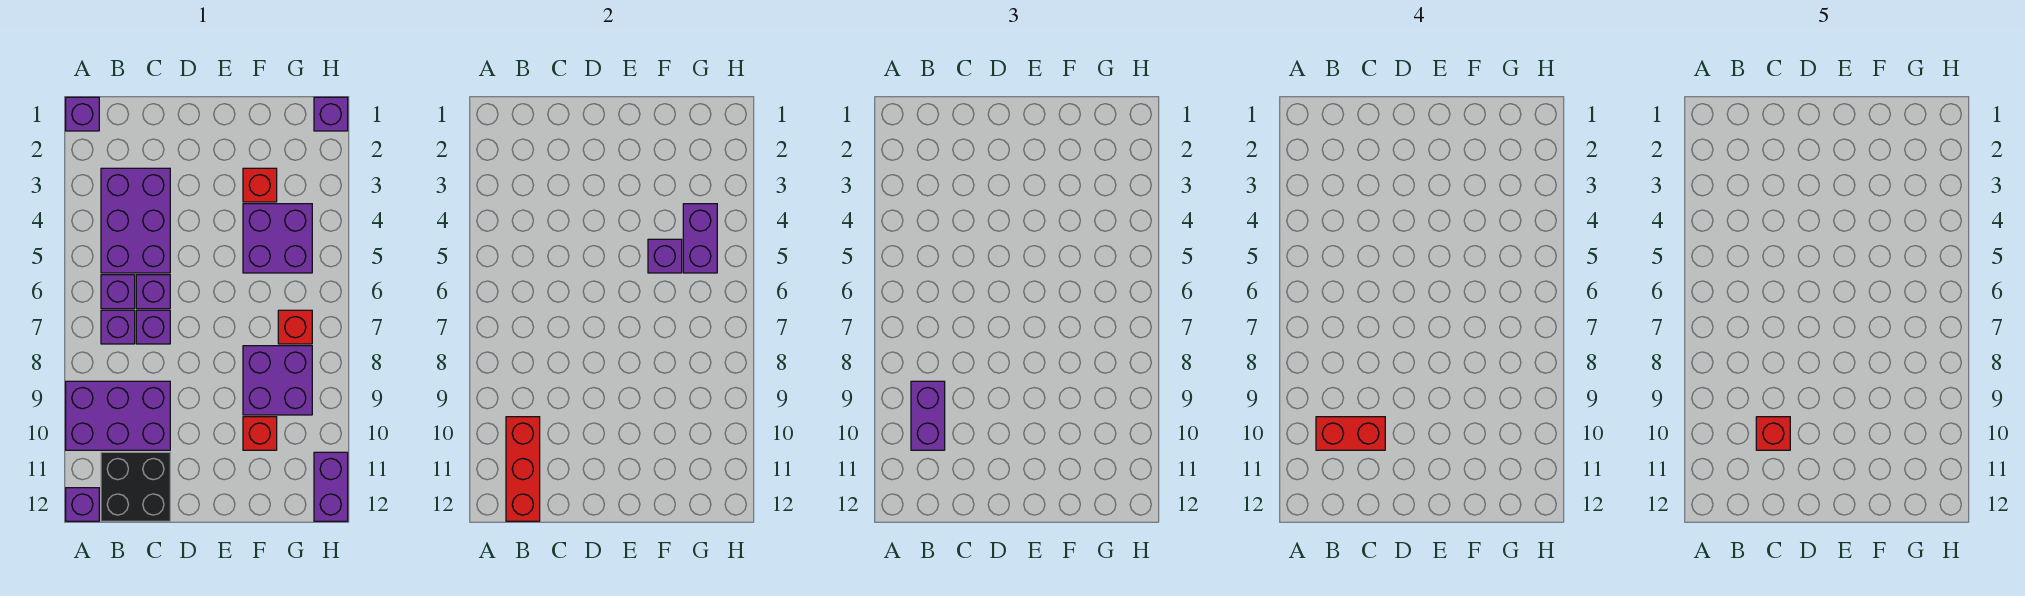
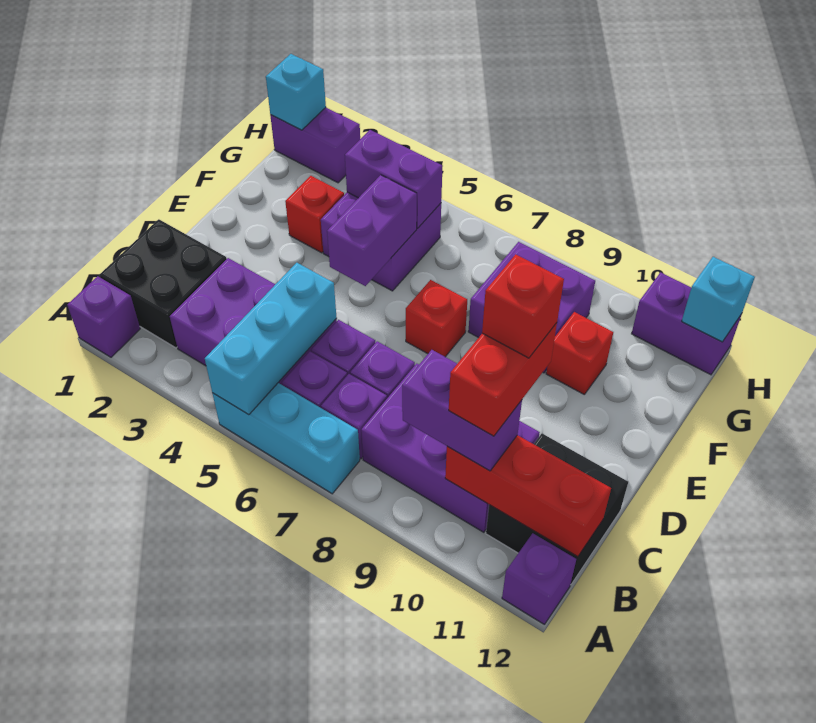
none -> cyan brick A5:A7 level 1
none -> cyan brick A5:C5 level 2
purple brick A9:C10 level 1 -> purple brick B8:C10 level 1
none -> black brick B1:C2 level 1
purple brick F5 level 2 -> purple brick E5:F5 level 2
red brick G7 level 1 -> red brick E7 level 1
purple brick H1 level 1 -> purple brick H1:H2 level 1
none -> cyan brick H1 level 2
none -> cyan brick H12 level 2

